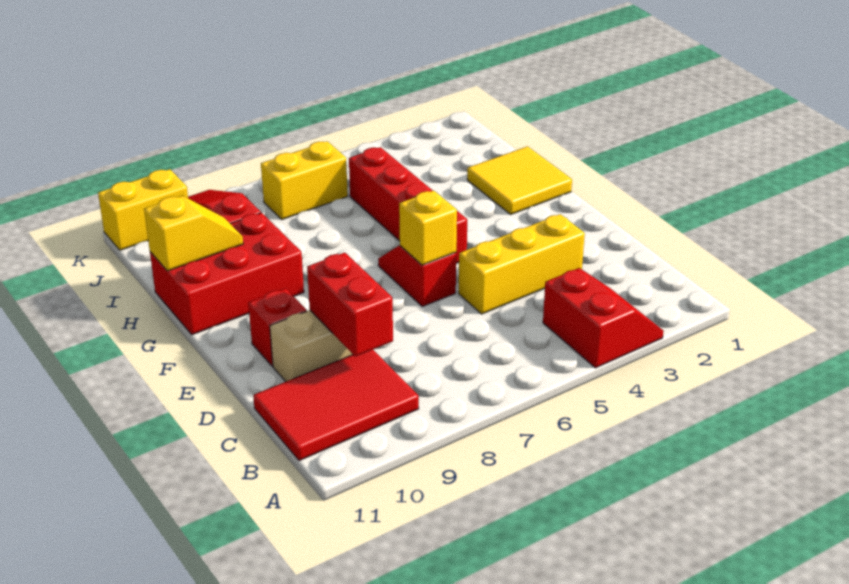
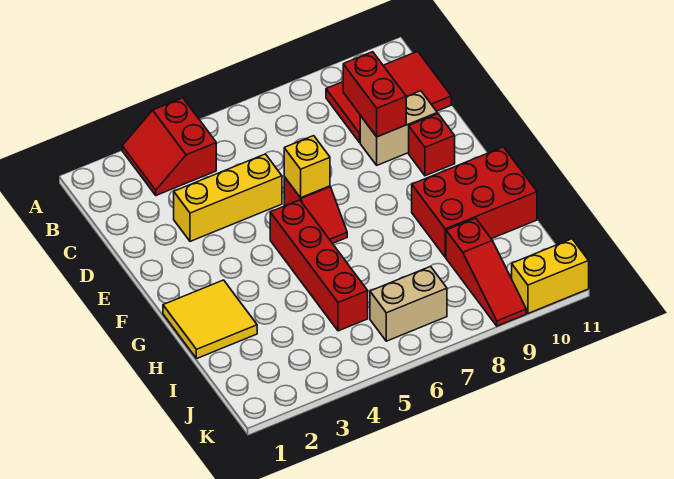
yellow slope H10:H11 level 2 top 11 -> none
yellow brick J6:J7 level 1 -> tan brick J6:J7 level 1

